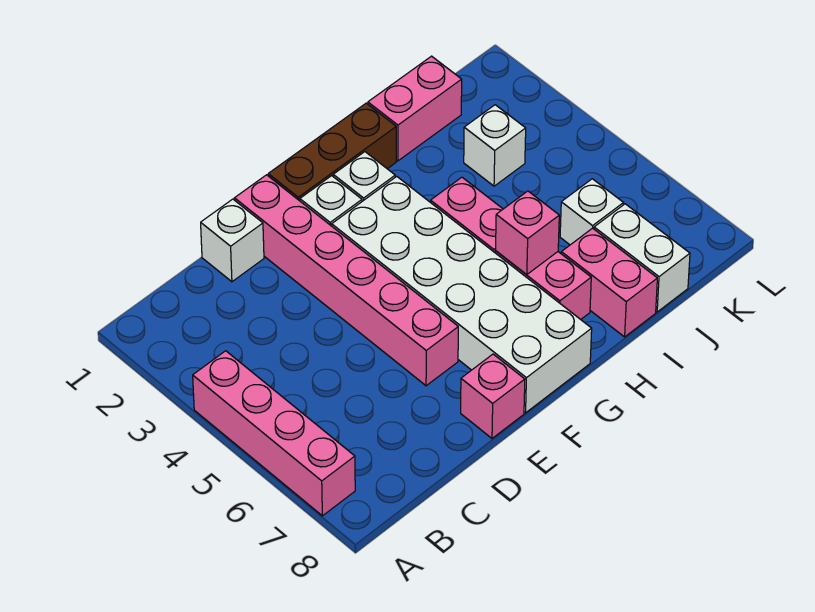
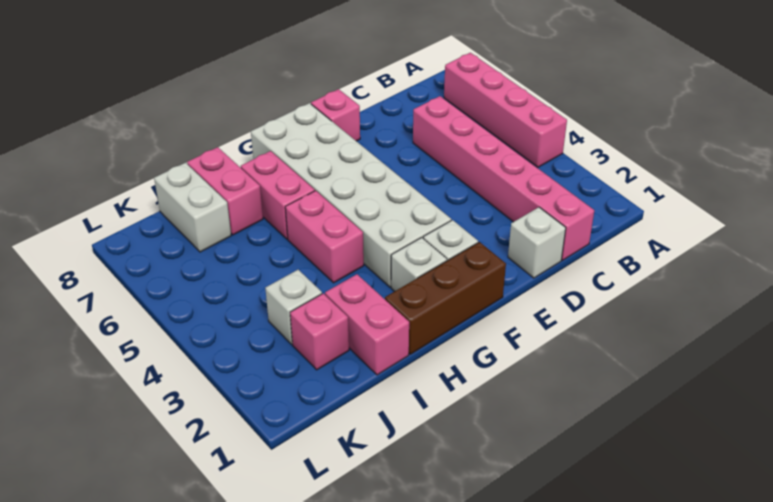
pink brick E1:E6 level 1 -> pink brick C1:C6 level 1
pink brick H6 level 2 -> pink brick J2 level 1
pink brick I1:J1 level 1 -> pink brick I1:I2 level 1
white brick J6 level 1 -> none

